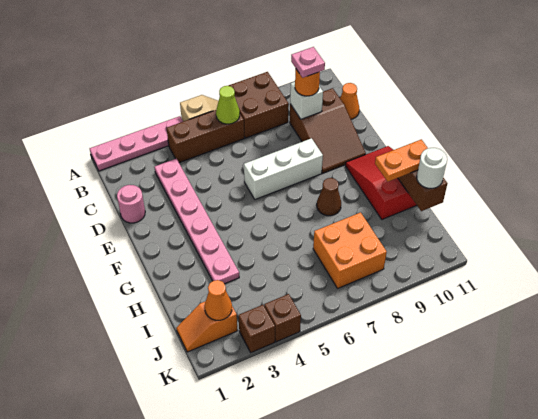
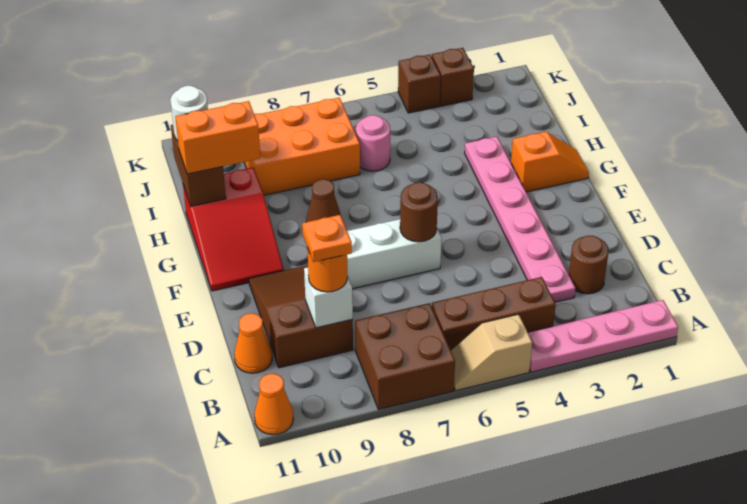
lime cone B6 level 2 -> none
none -> brown round brick C2 level 1
pink plate C9 level 4 -> orange plate C9 level 4
pink round brick D1 level 1 -> pink round brick I6 level 1
none -> brown round brick E6 level 2
orange plate H10:H11 level 3 -> orange brick H10:H11 level 3
orange brick I7:J8 level 1 -> orange brick I7:J9 level 1
orange slope J1:J2 level 1 top 2 -> orange slope G1:G2 level 1 top 2
orange cone J2 level 2 -> orange cone A11 level 1

